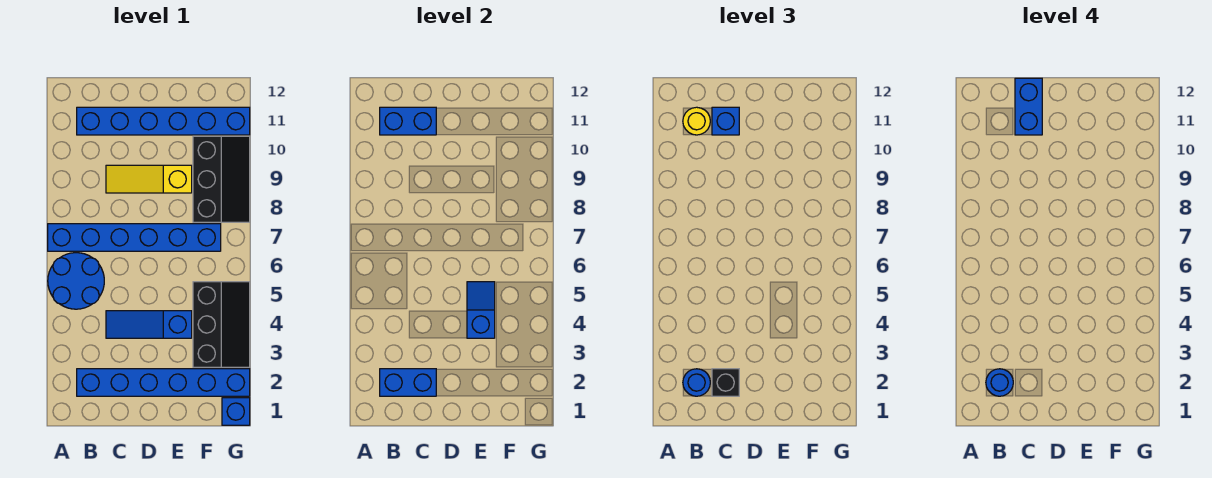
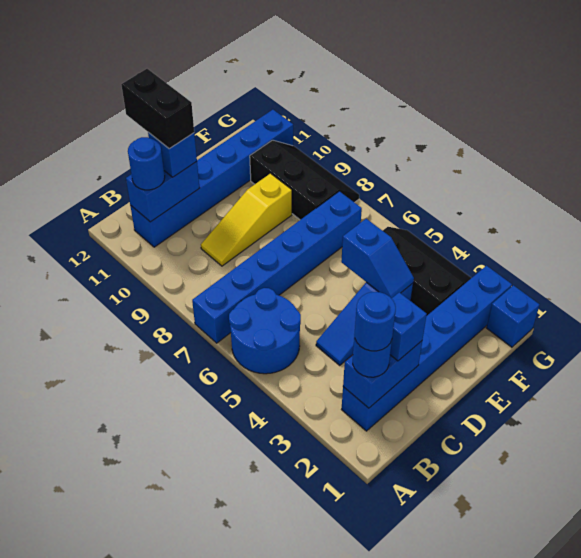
yellow round brick B11 level 3 -> blue round brick B11 level 3
black brick C2 level 3 -> blue brick C2 level 3
blue brick C11:C12 level 4 -> black brick C11:C12 level 4
blue slope E4:E5 level 2 top 4 -> blue slope E4:E5 level 2 top 5

